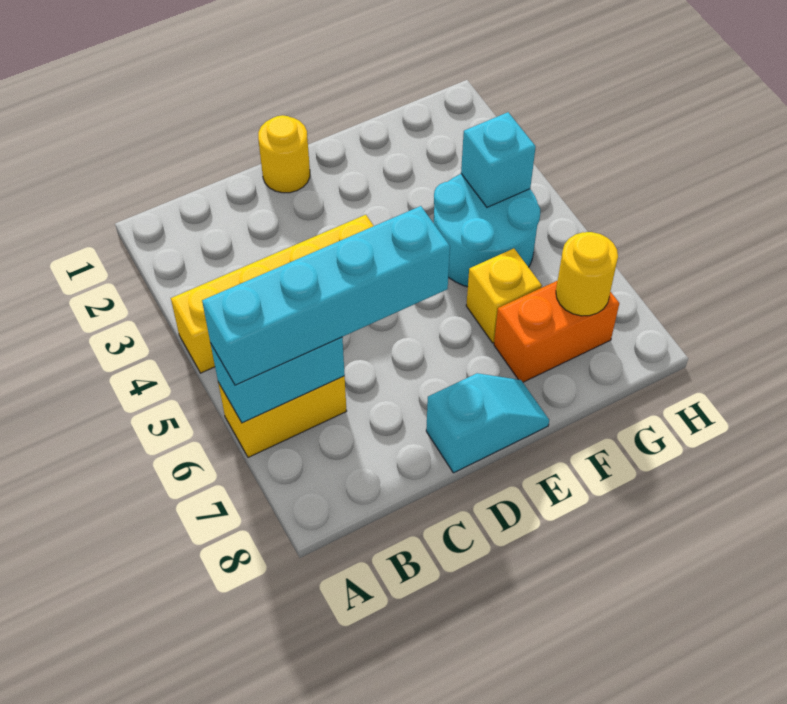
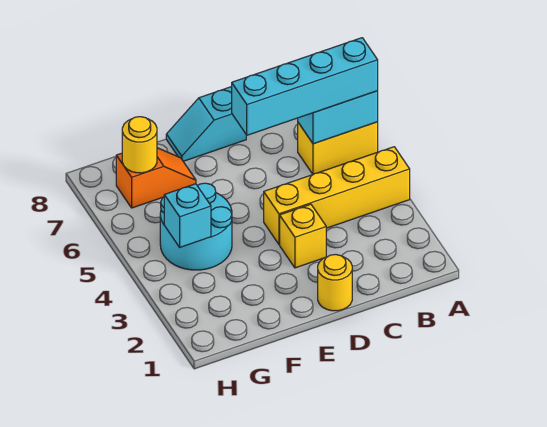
yellow brick F6 level 1 -> yellow brick D3 level 1
orange brick F7:G7 level 1 -> orange slope F7:G7 level 1 top G

